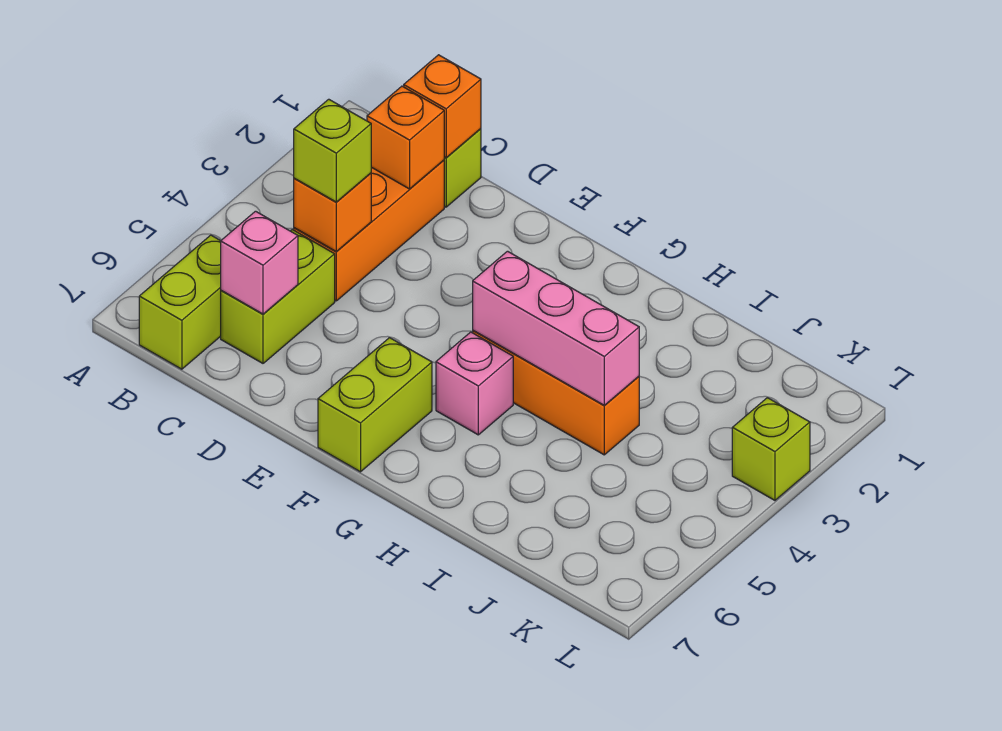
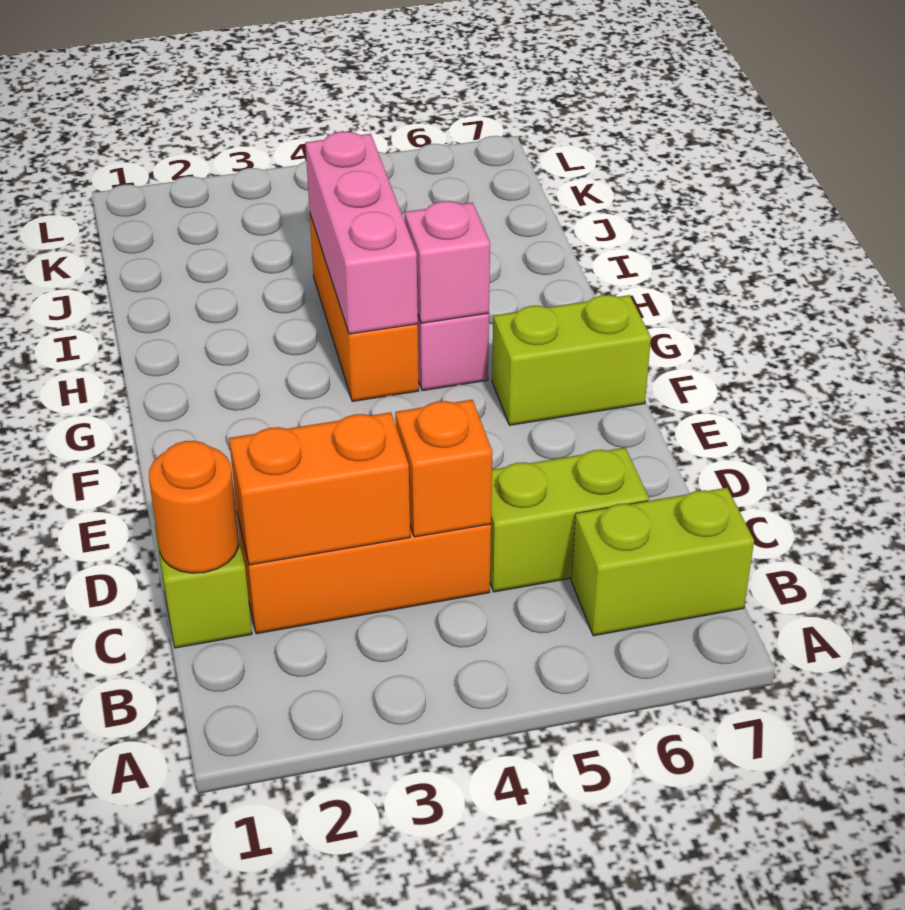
orange brick C1 level 2 -> orange round brick C1 level 2
orange brick C2 level 2 -> orange brick C2:C3 level 2
lime brick C4 level 3 -> none
pink brick C6 level 2 -> pink brick G5 level 2
lime brick L3 level 1 -> none

